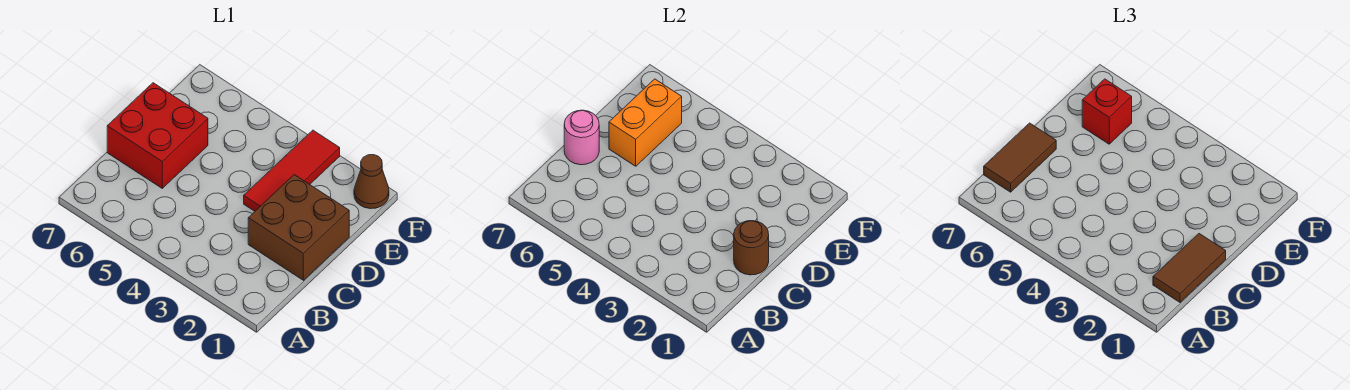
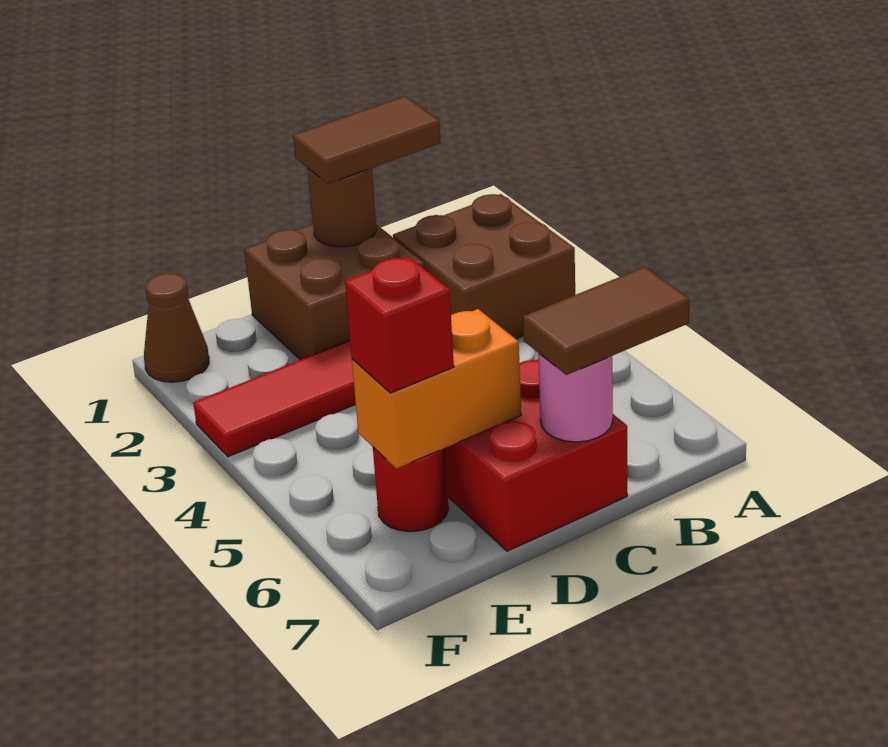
none -> brown brick A2:B3 level 1
none -> red round brick E6 level 1

